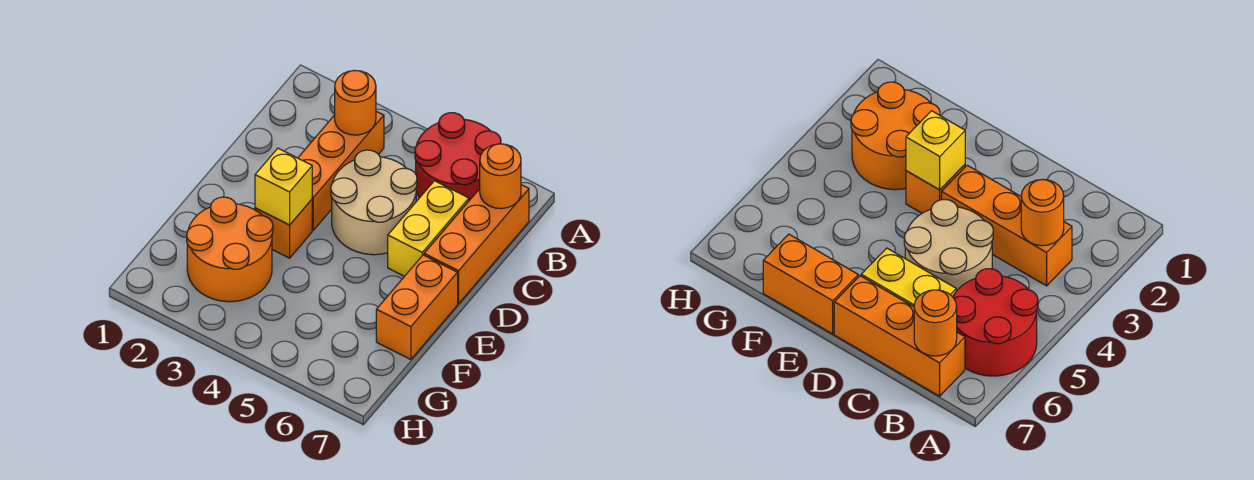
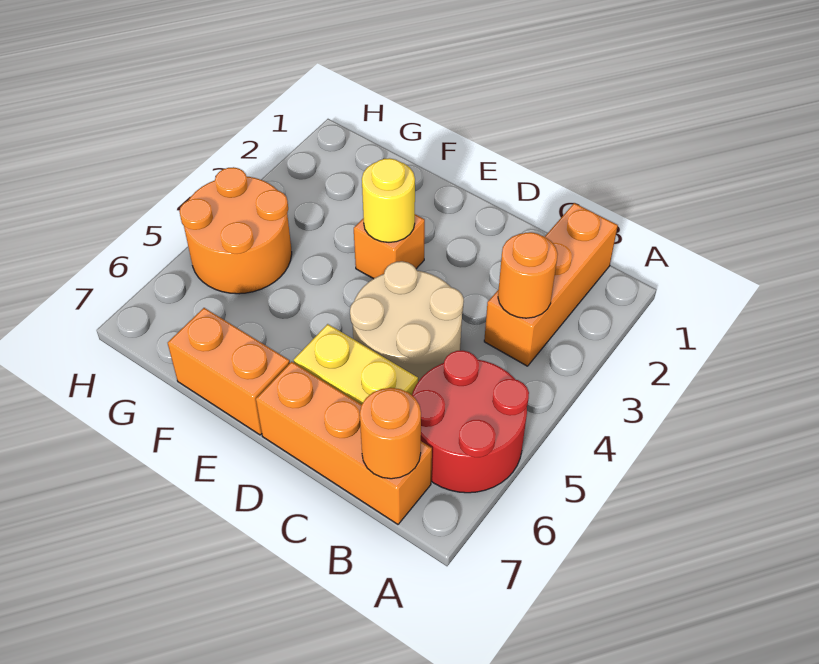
orange brick B3:D3 level 1 -> orange brick B1:B3 level 1
yellow brick E3 level 2 -> yellow round brick E3 level 2
orange round brick F2:G3 level 1 -> orange round brick G4:H5 level 1

